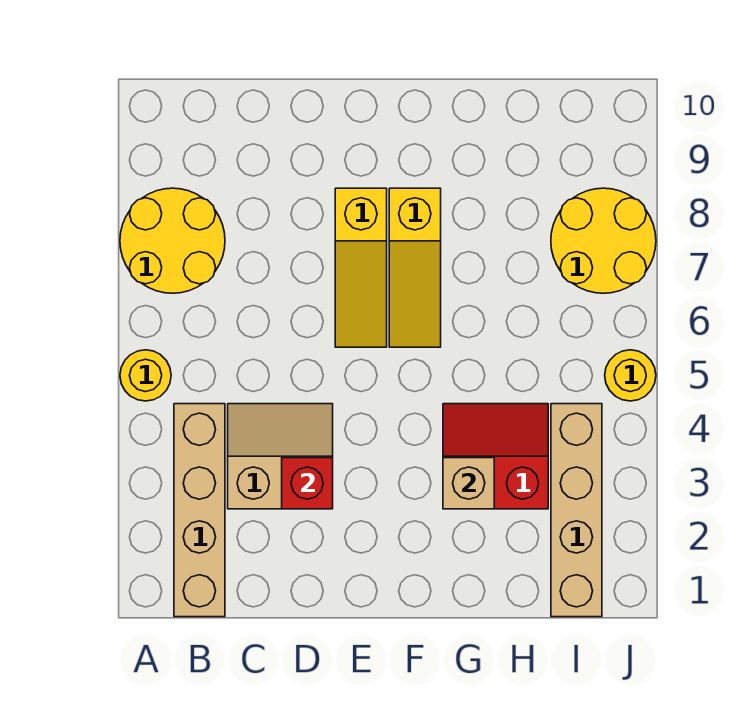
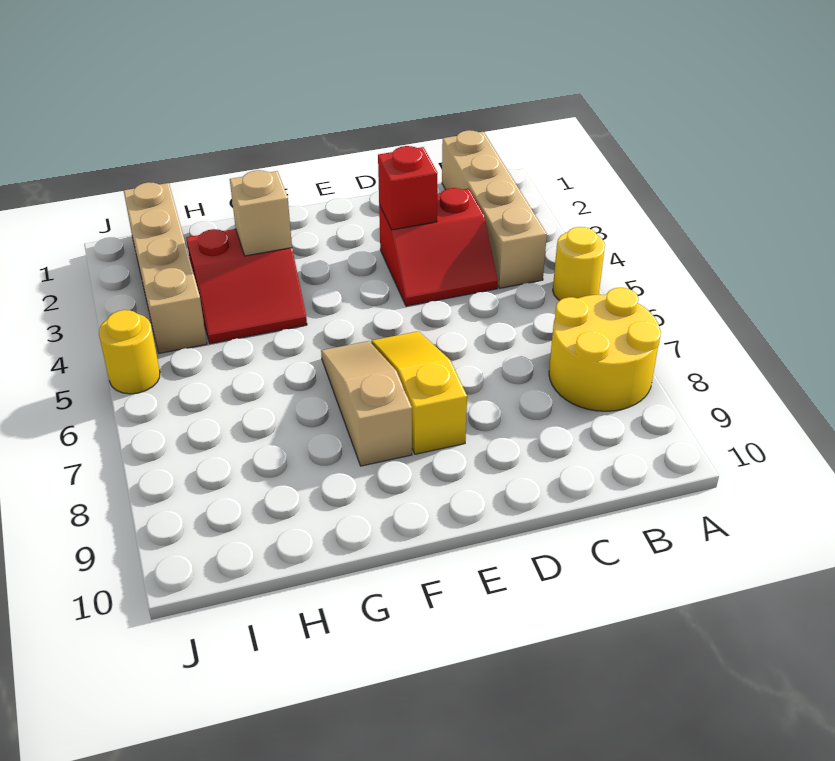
tan slope C3:D4 level 1 top 3 -> red slope C3:D4 level 1 top 3
yellow slope F6:F8 level 1 top 8 -> tan slope F6:F8 level 1 top 8
yellow round brick I7:J8 level 1 -> none

